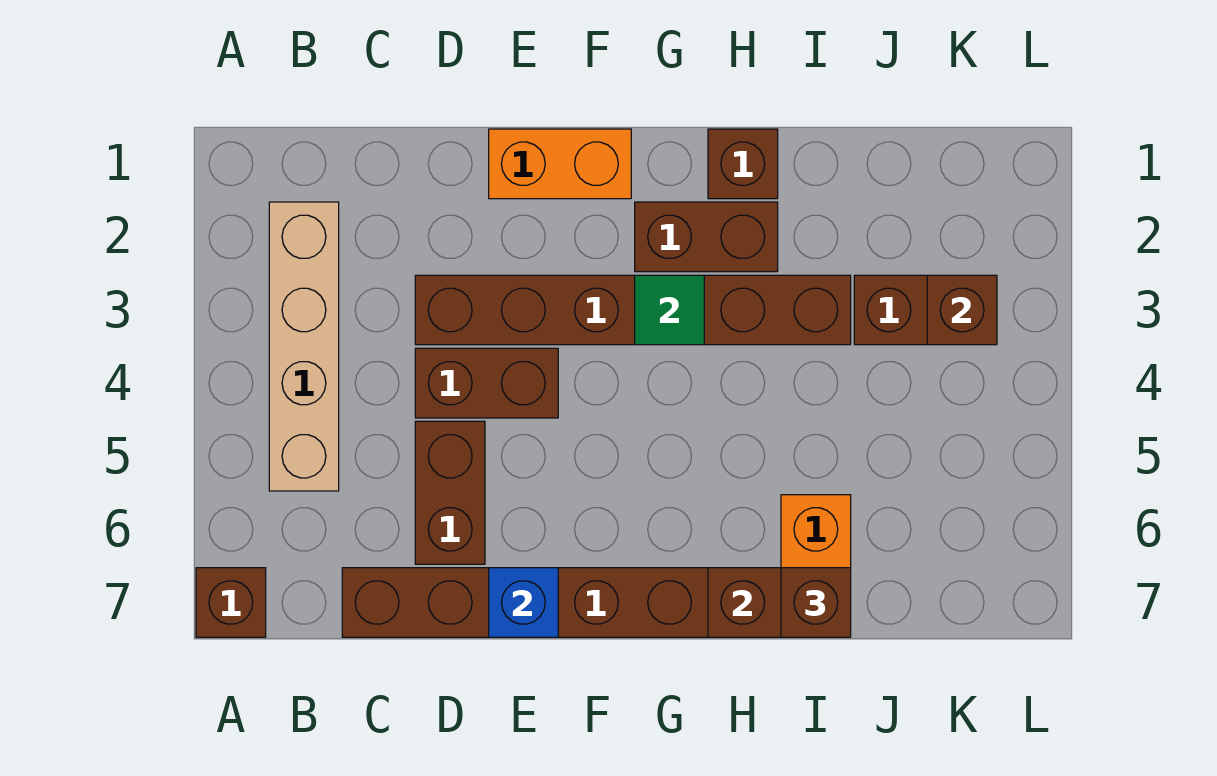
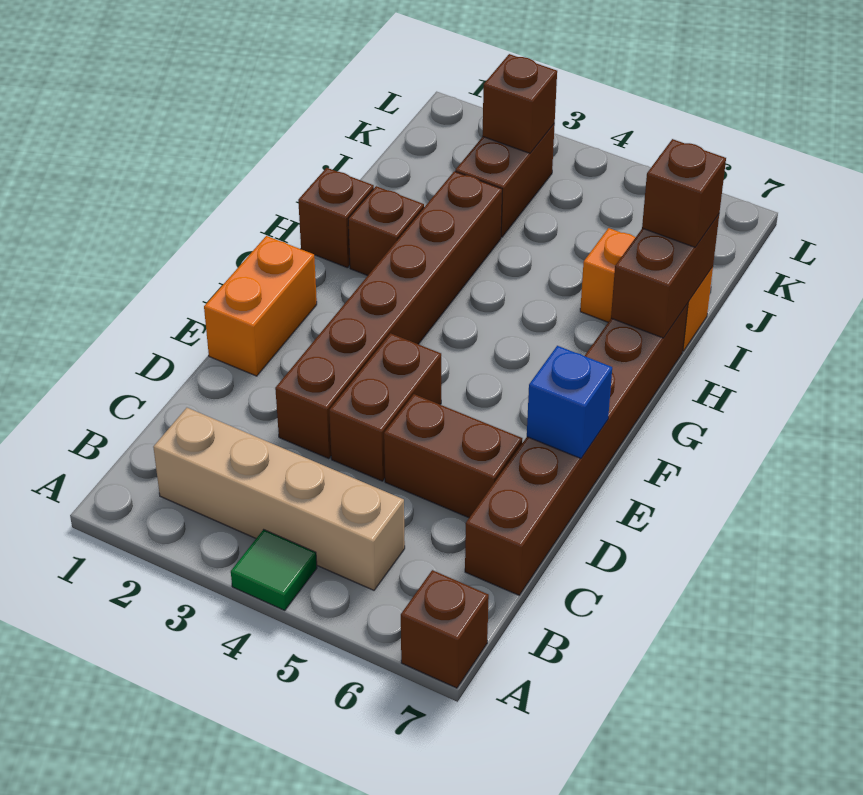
brown brick G2:H2 level 1 -> brown brick H2 level 1
green tile G3 level 2 -> green tile A4 level 1

